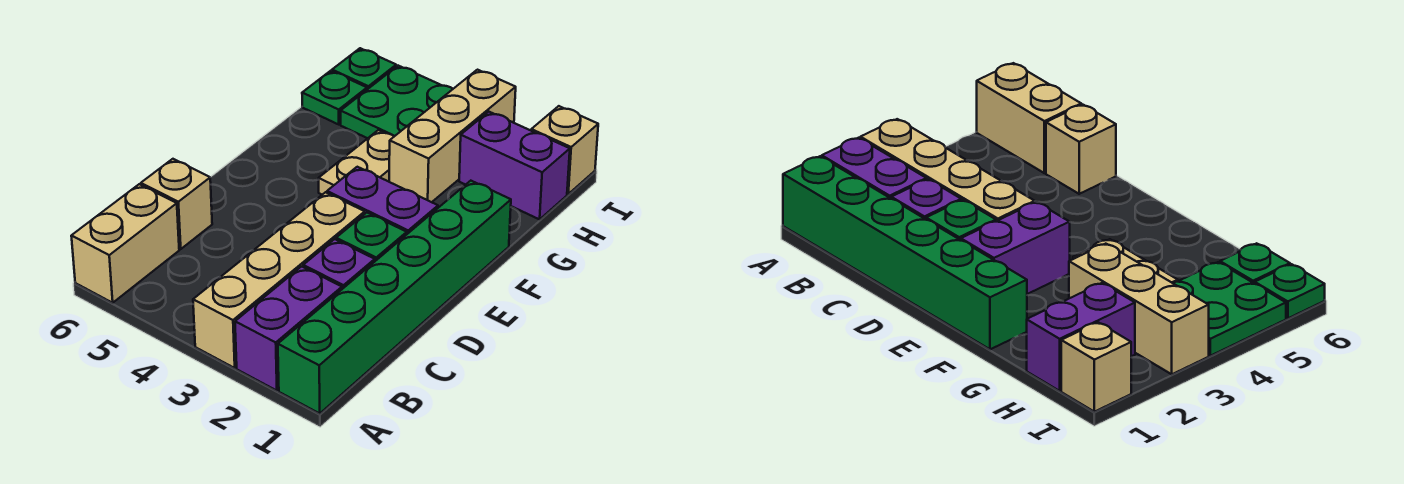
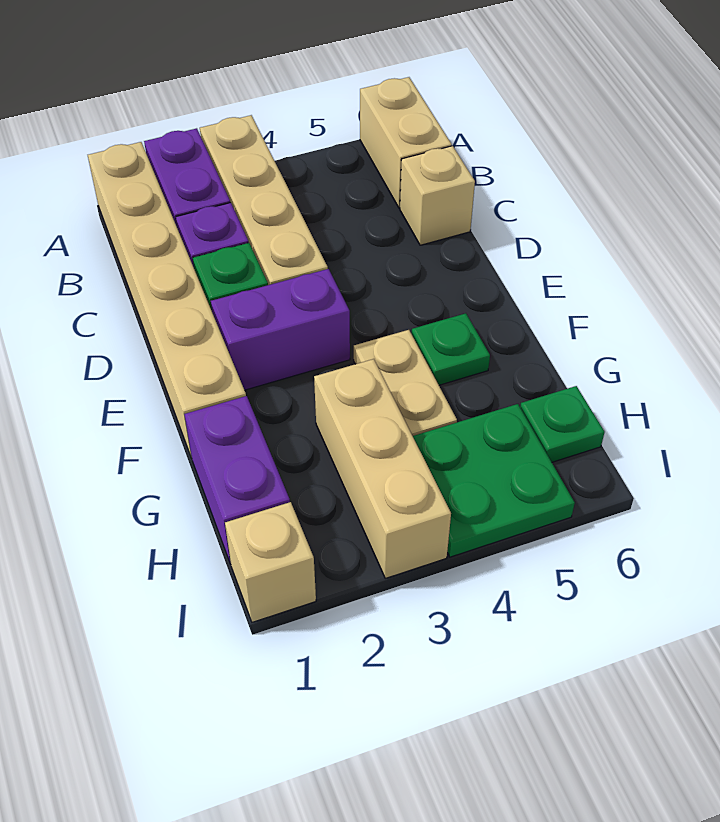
green brick A1:F1 level 1 -> tan brick A1:F1 level 1
purple brick H1:H2 level 1 -> purple brick G1:H1 level 1
green plate I6 level 1 -> green plate F5 level 1

